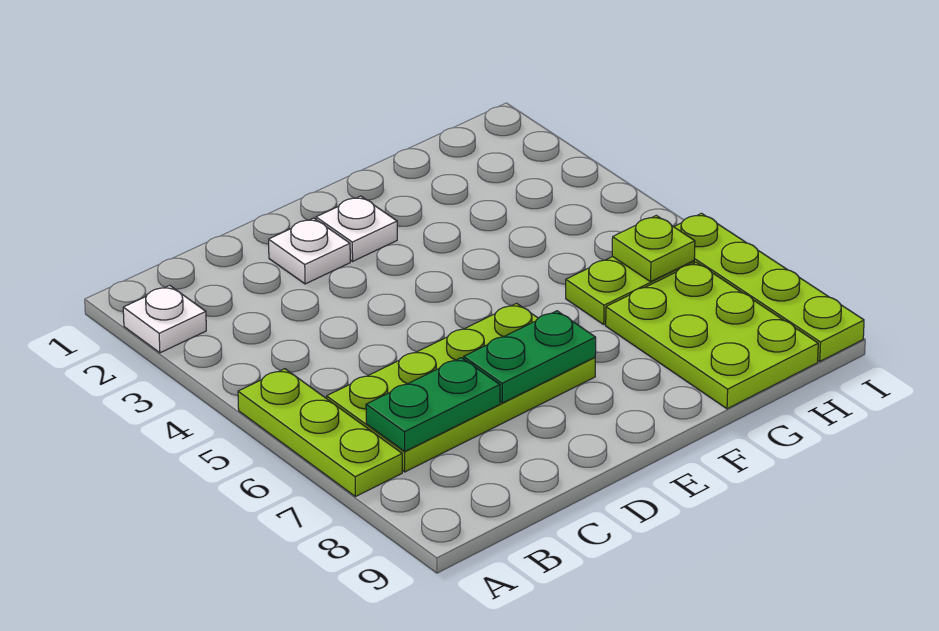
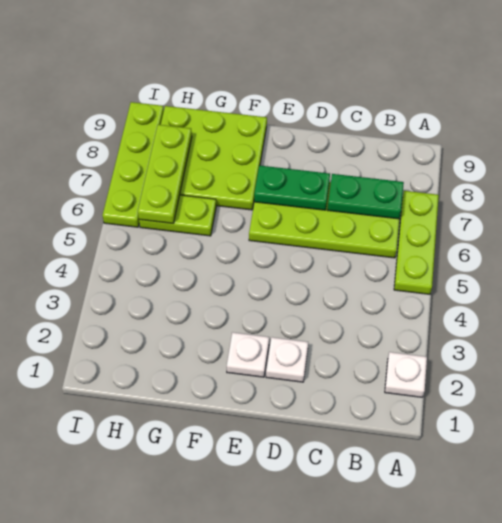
lime plate G7:H9 level 1 -> lime plate F7:H9 level 1
lime plate H6 level 2 -> lime plate H6:H8 level 2

